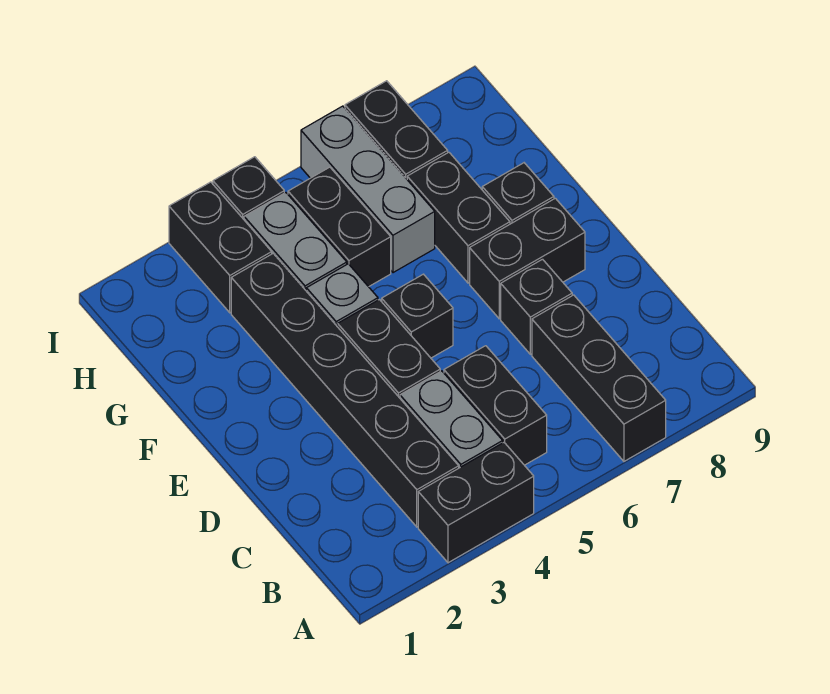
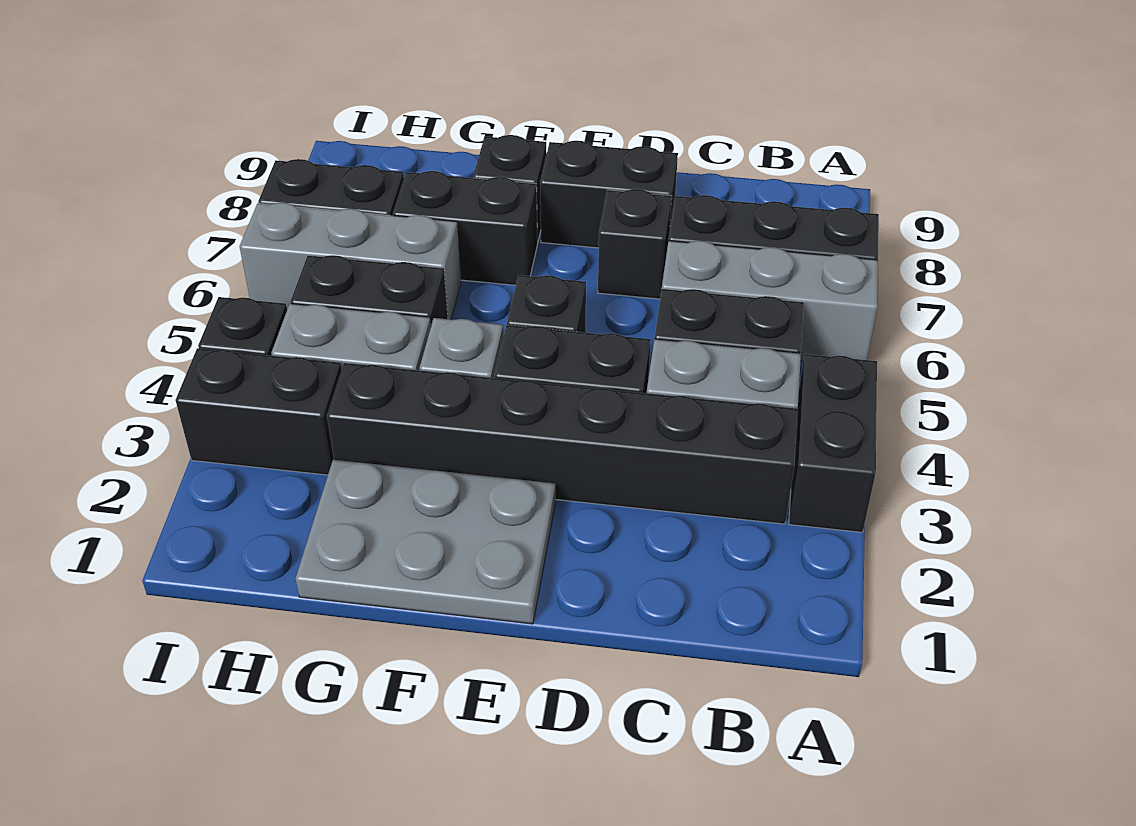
none -> grey brick A6:C6 level 1
none -> grey plate E1:G2 level 1
black brick E7:E8 level 1 -> black brick D8:E8 level 1

